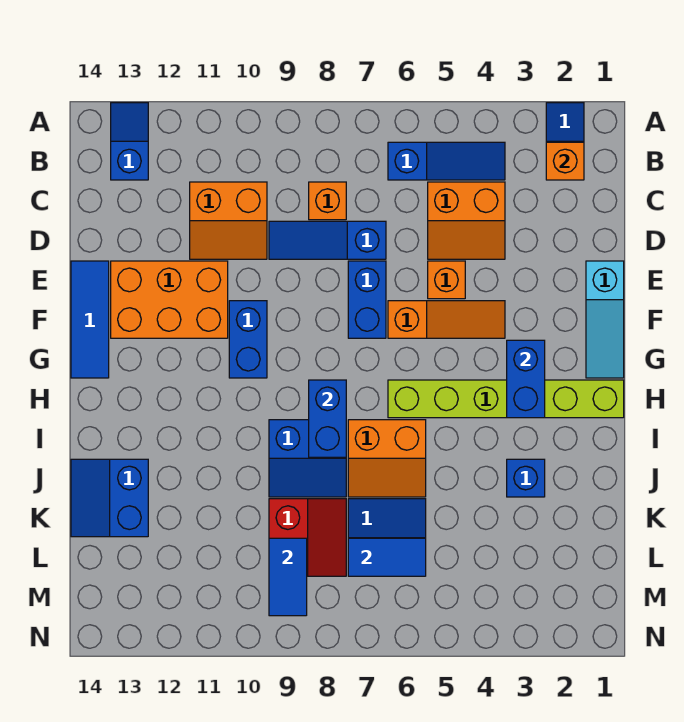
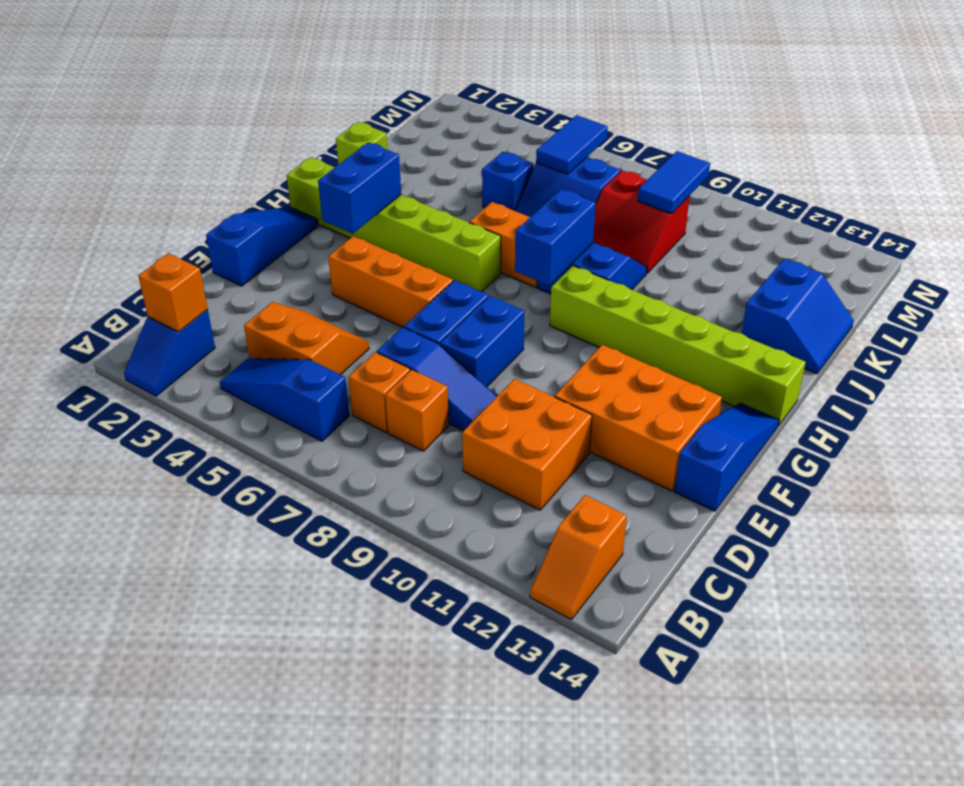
blue slope A13:B13 level 1 top B -> orange slope A13:B13 level 1 top B
orange slope C10:D11 level 1 top C -> orange brick C10:D11 level 1
cyan slope E1:G1 level 1 top E -> blue slope E1:G1 level 1 top E
orange brick E5 level 1 -> orange brick C7 level 1
blue tile E14:G14 level 1 -> blue slope E14:G14 level 1 top E
orange slope F4:F6 level 1 top 6 -> orange brick F4:F6 level 1
blue brick F10:G10 level 1 -> blue brick E8:F8 level 1
none -> lime brick H9:H14 level 1
none -> lime brick J1 level 1
blue brick J3 level 1 -> blue brick K5 level 1
red slope K8:L9 level 1 top 9 -> red slope K8:L9 level 1 top L
blue tile L6:L7 level 2 -> blue tile L6:M6 level 2

